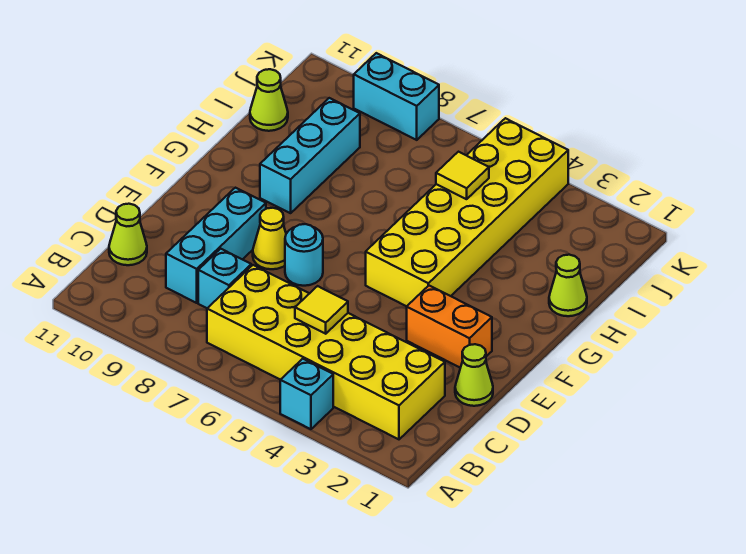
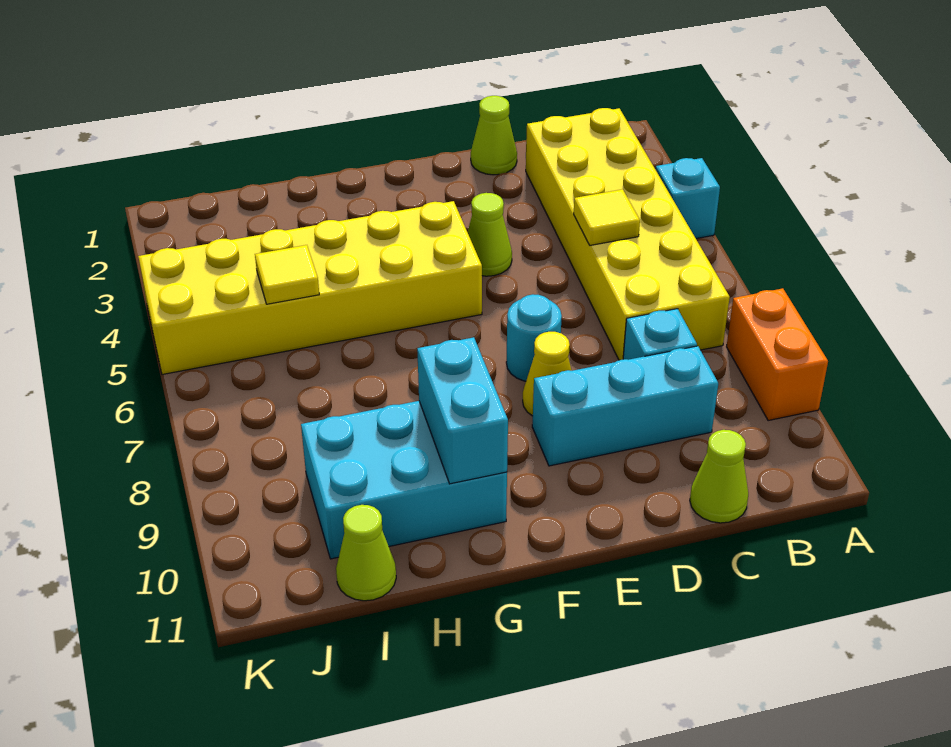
orange brick E2:E3 level 1 -> orange brick A8:A9 level 1
cyan brick G9:I9 level 1 -> cyan brick G9:I10 level 1
lime cone H1 level 1 -> lime cone E4 level 1
cyan brick K8:K9 level 1 -> cyan brick G9:G10 level 2

